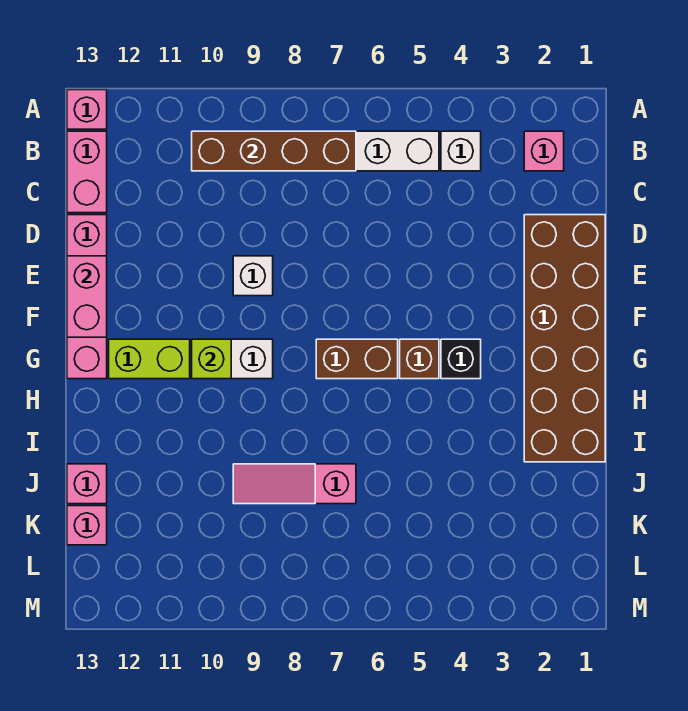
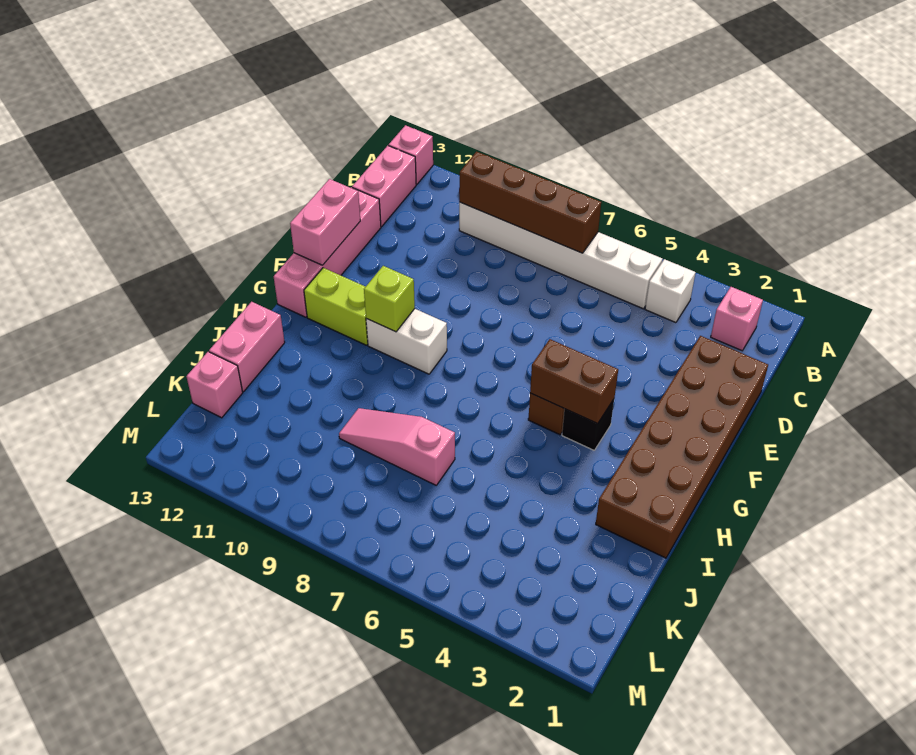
white brick E9 level 1 -> none
brown brick G6:G7 level 1 -> brown brick G4:G5 level 2
pink brick J13 level 1 -> pink brick I13:J13 level 1

